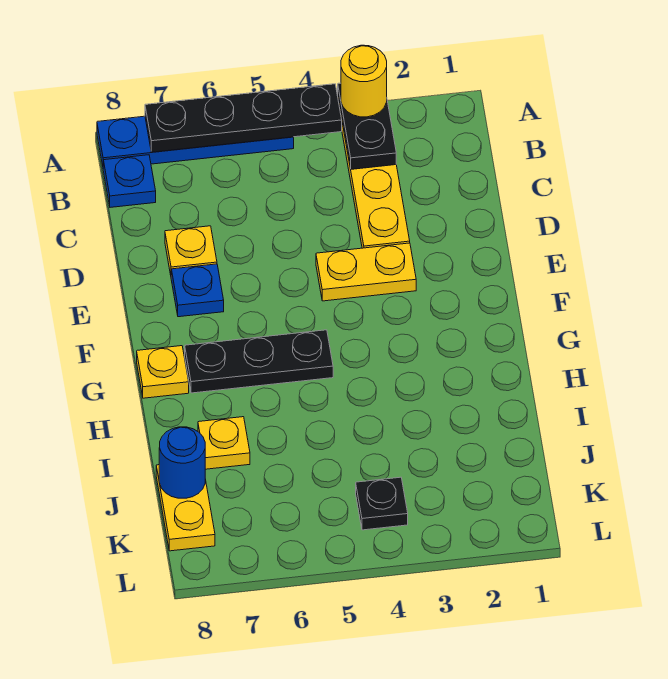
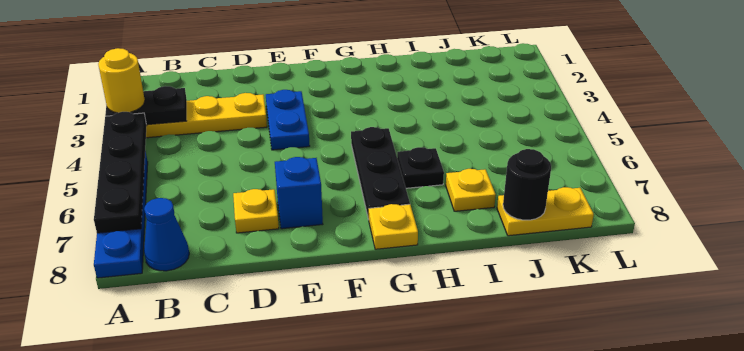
blue plate B8 level 1 -> blue cone B8 level 1
yellow plate E3:E4 level 1 -> blue plate E3:E4 level 1
blue plate E7 level 1 -> blue brick E7 level 1
blue round brick J8 level 2 -> black round brick J8 level 2
black plate K4 level 1 -> black plate H6 level 1

